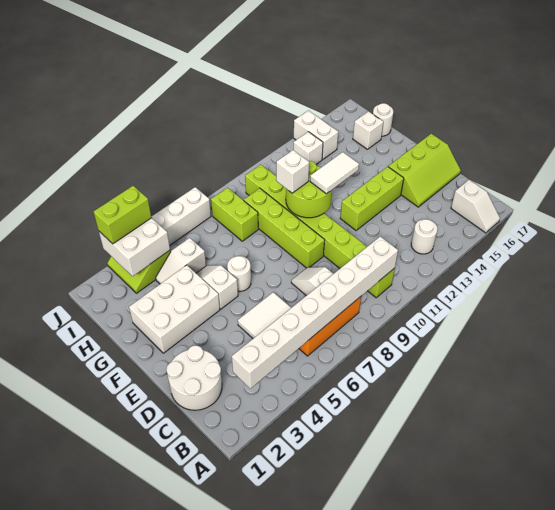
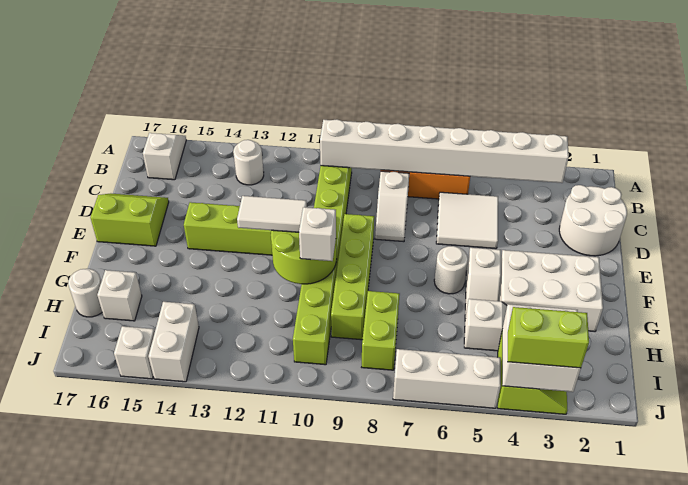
lime slope D15:E17 level 1 top E -> lime slope D16:E17 level 1 top E
white brick I13 level 1 -> white brick J15 level 1

